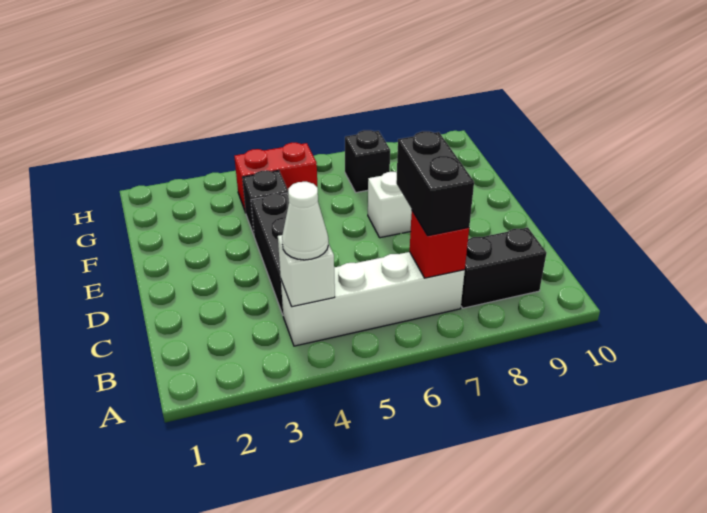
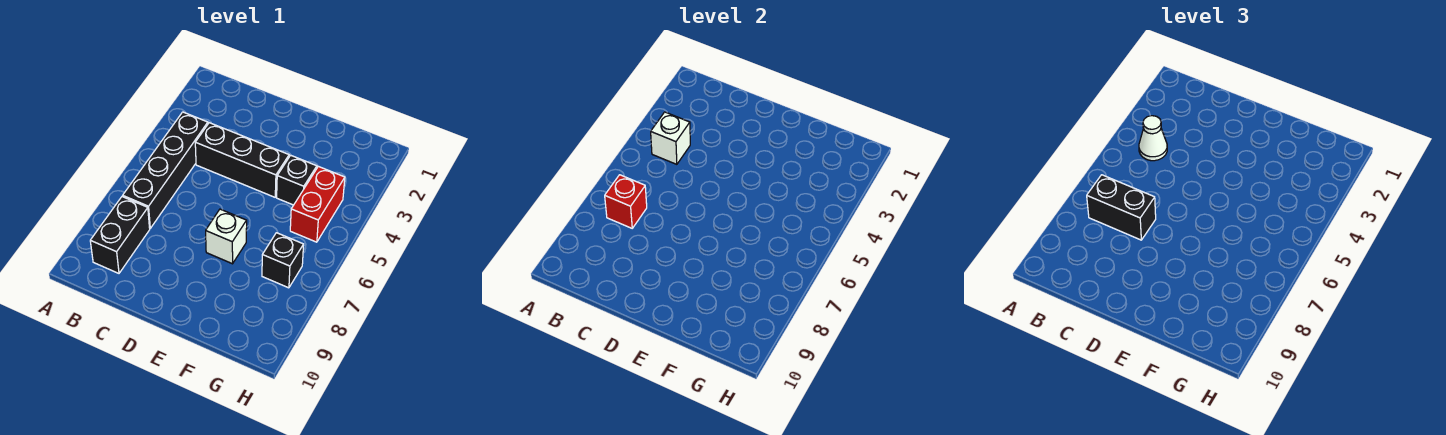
white brick B4:B7 level 1 -> black brick B4:B7 level 1

